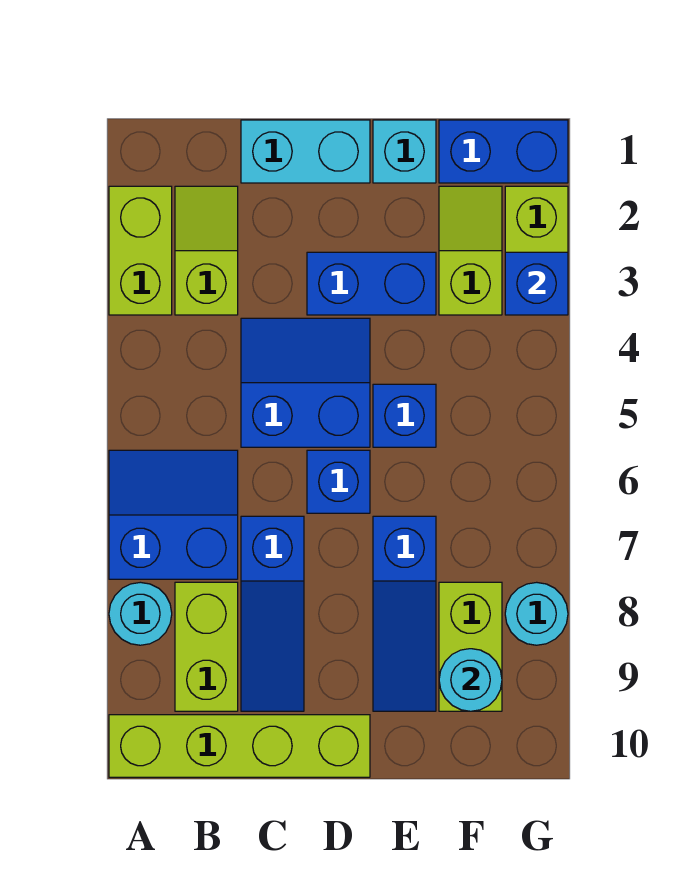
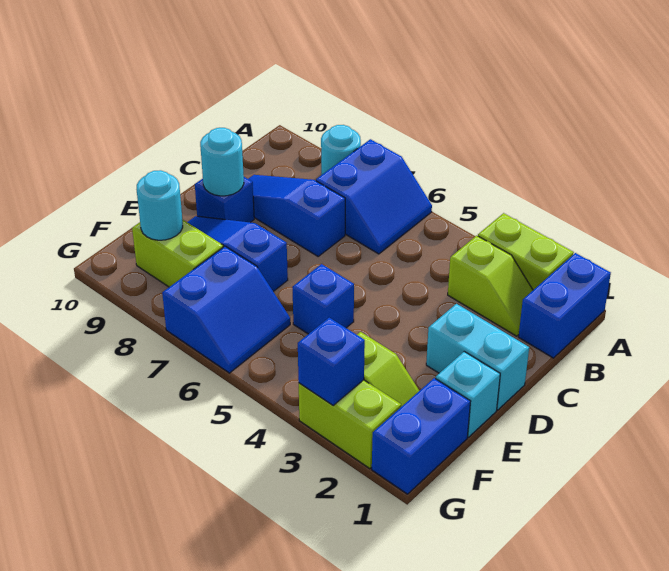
lime brick A10:D10 level 1 -> none
lime brick B8:B9 level 1 -> none
cyan brick C1:D1 level 1 -> cyan brick D1:D2 level 1
blue slope C4:D5 level 1 top 5 -> blue slope F6:G7 level 1 top 7
blue brick D3:E3 level 1 -> blue brick A1:B1 level 1
blue brick D6 level 1 -> blue brick D9 level 1
cyan round brick G8 level 1 -> cyan round brick D9 level 2

